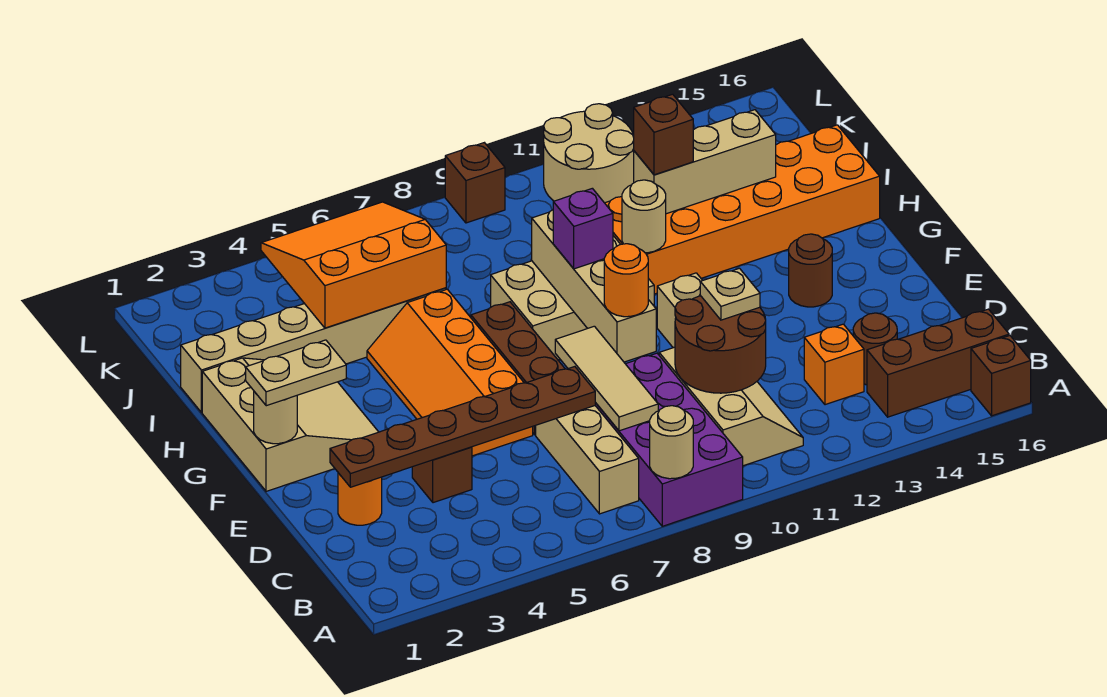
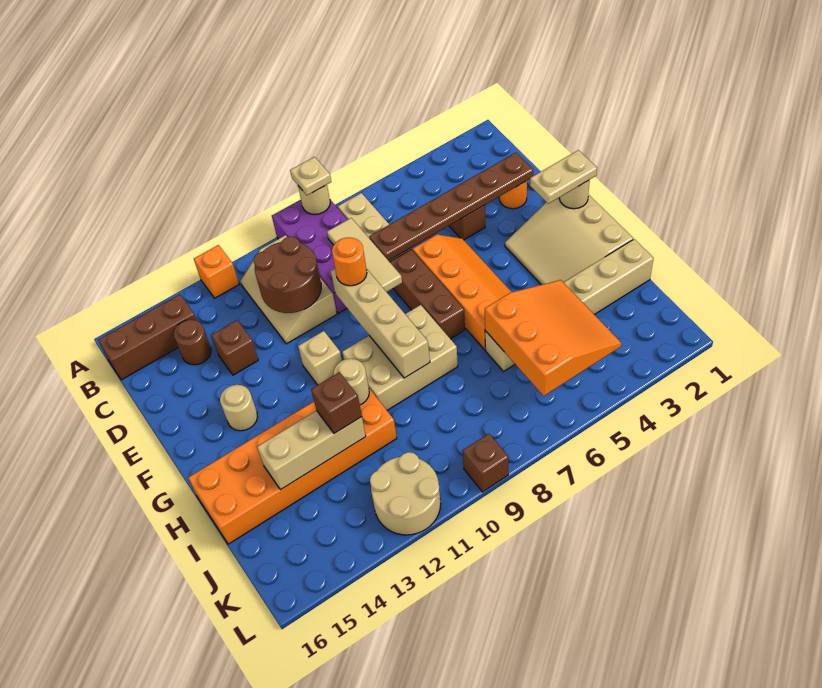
brown brick A16 level 1 -> brown brick D13 level 1
orange brick C13 level 1 -> orange brick A12 level 1
tan plate D11 level 3 -> tan plate A8 level 3
brown round brick F14 level 1 -> tan round brick F14 level 1
purple brick G9 level 3 -> none
orange slope I4:K6 level 2 top I -> orange slope I4:K6 level 2 top 6

